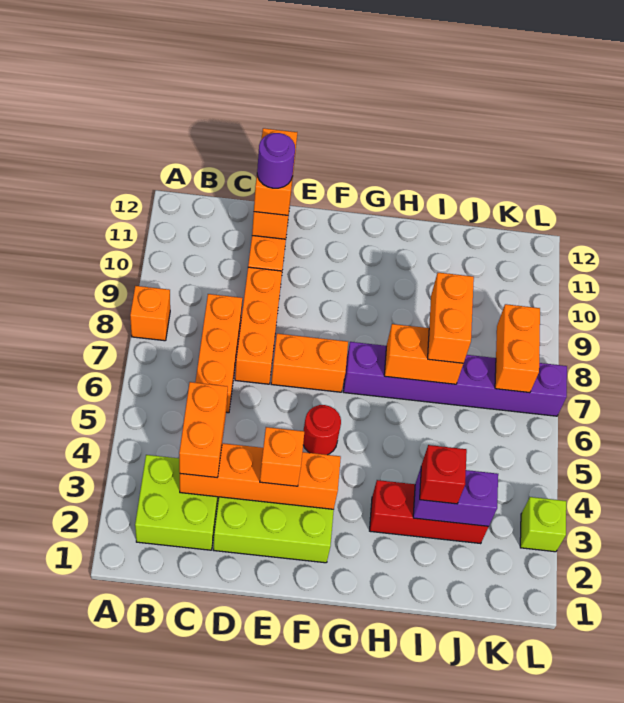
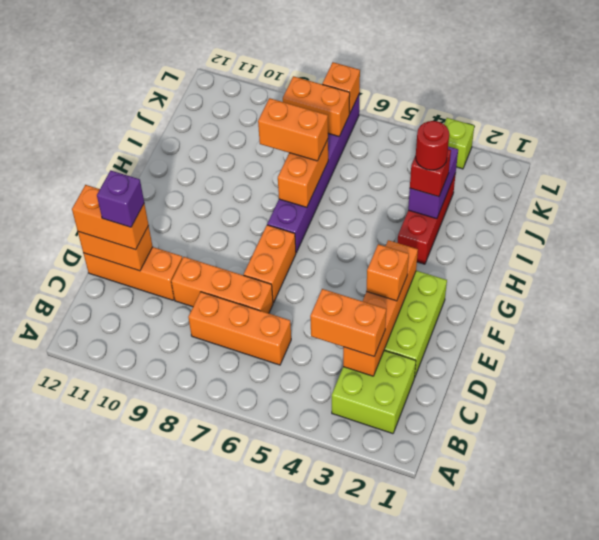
orange brick A8 level 1 -> orange brick L7 level 2
purple round brick D11 level 4 -> purple brick D11 level 4
red round brick F5 level 1 -> red round brick I3 level 4

